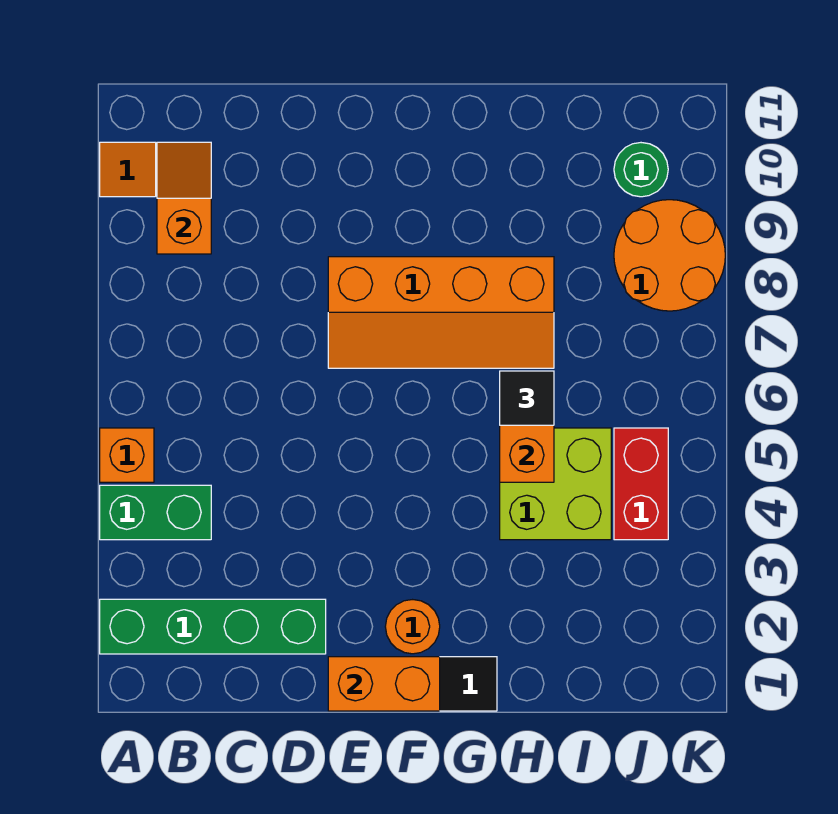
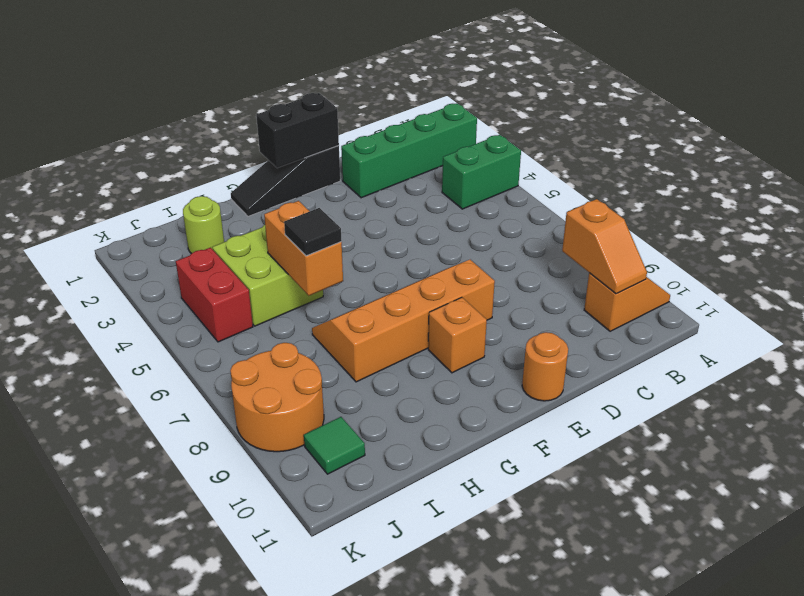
orange brick A5 level 1 -> orange brick F9 level 1
orange brick E1:F1 level 2 -> black brick E1:F1 level 2
orange round brick F2 level 1 -> orange round brick E11 level 1
none -> lime round brick I2 level 1
green round brick J10 level 1 -> green tile J10 level 1

